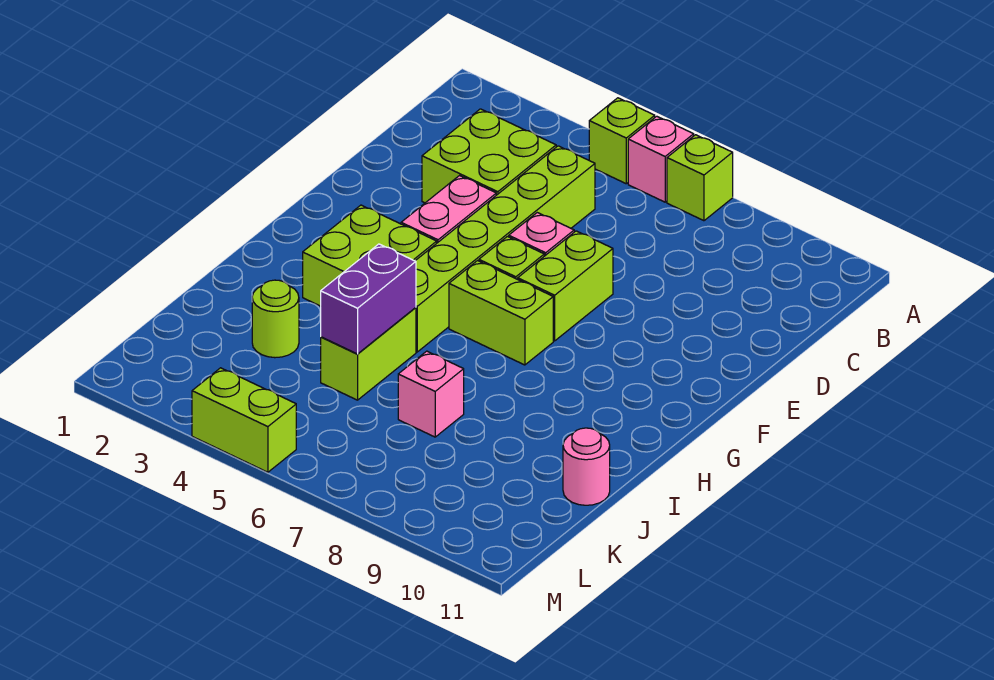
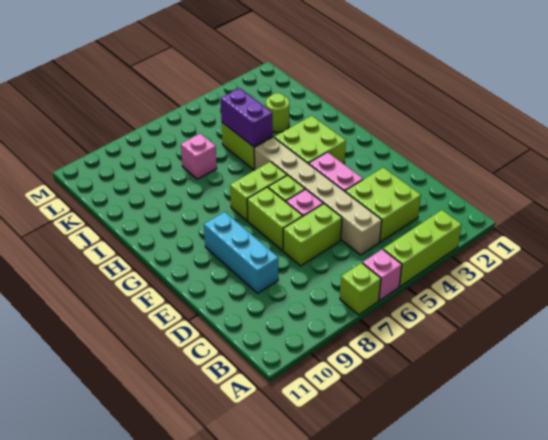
lime brick A5 level 1 -> lime brick A3:A5 level 1
lime brick C5:H5 level 1 -> tan brick C5:H5 level 1
none -> cyan brick D9:F9 level 1
pink round brick J11 level 1 -> none
lime brick M4:M5 level 1 -> lime brick D6:D7 level 1

